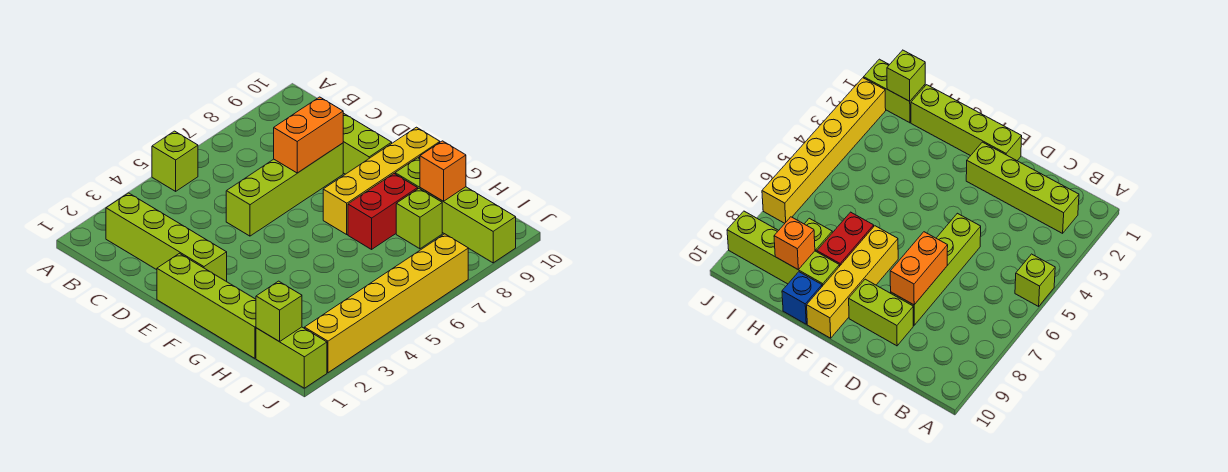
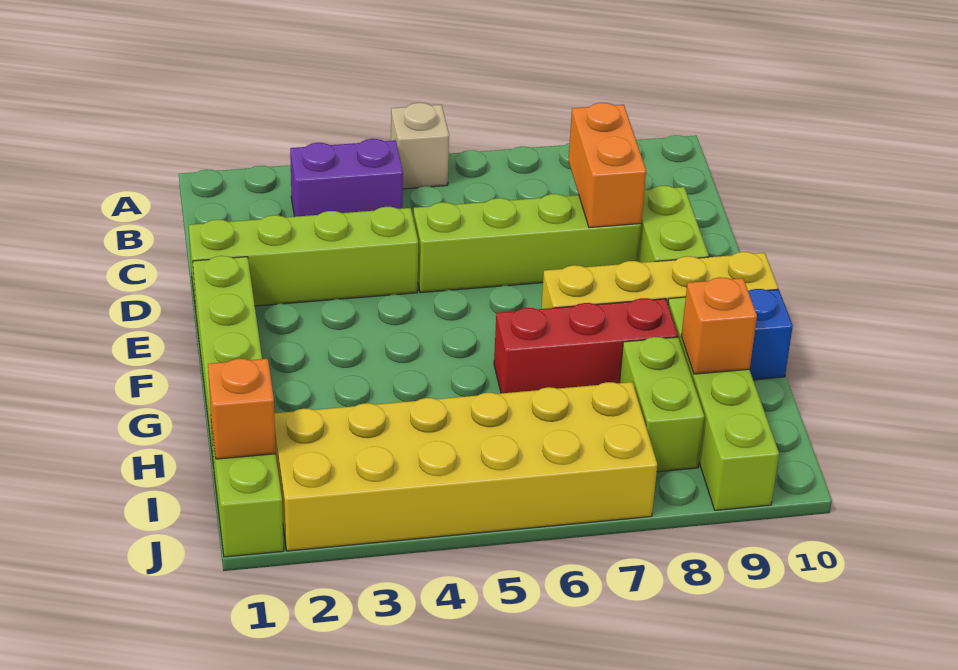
lime brick A5 level 1 -> tan brick A5 level 1
lime brick B2:E2 level 1 -> lime brick D1:D4 level 1
none -> purple brick B3:B4 level 1
orange brick D7:D8 level 2 -> orange brick C8:D8 level 2
red brick G7:G8 level 1 -> red brick G6:G8 level 1
lime brick H8 level 1 -> lime brick H8:I8 level 1
lime brick I1 level 2 -> orange brick I1 level 2
yellow brick J2:J7 level 1 -> yellow brick I2:J7 level 1

